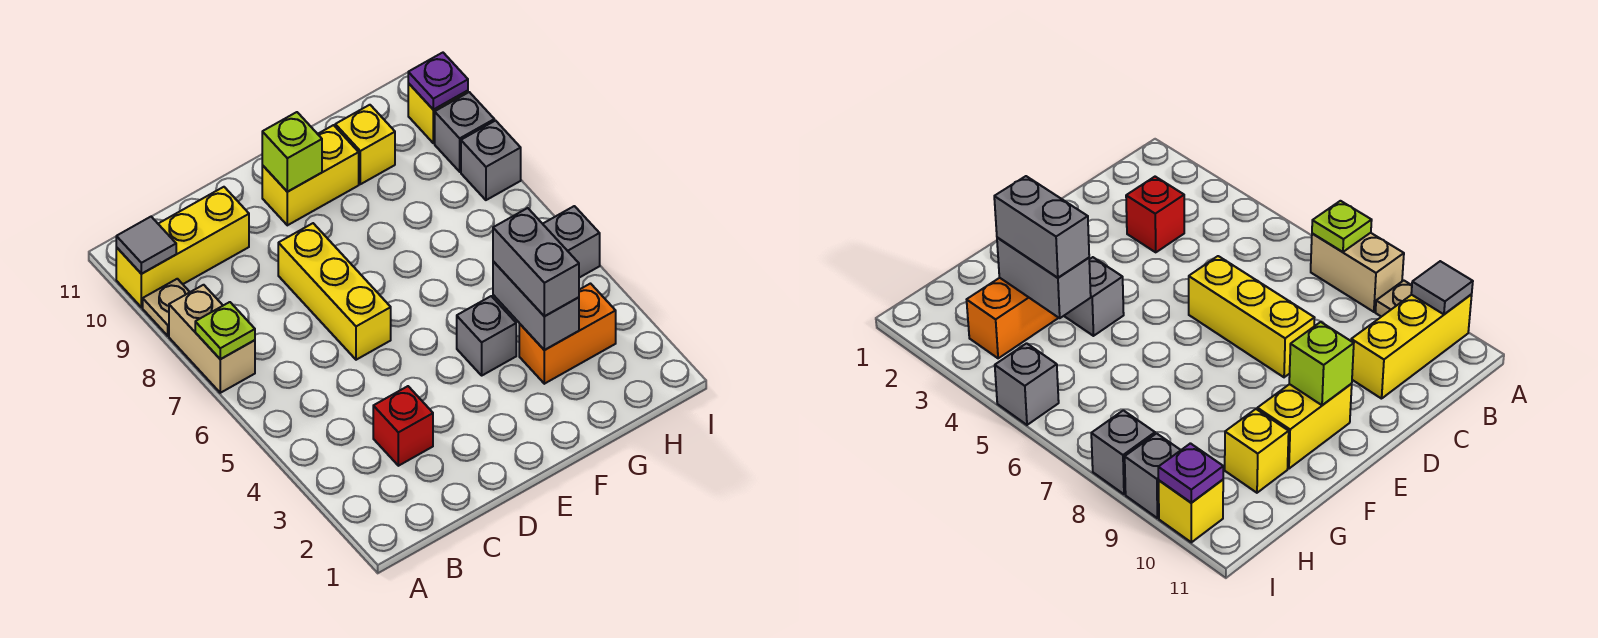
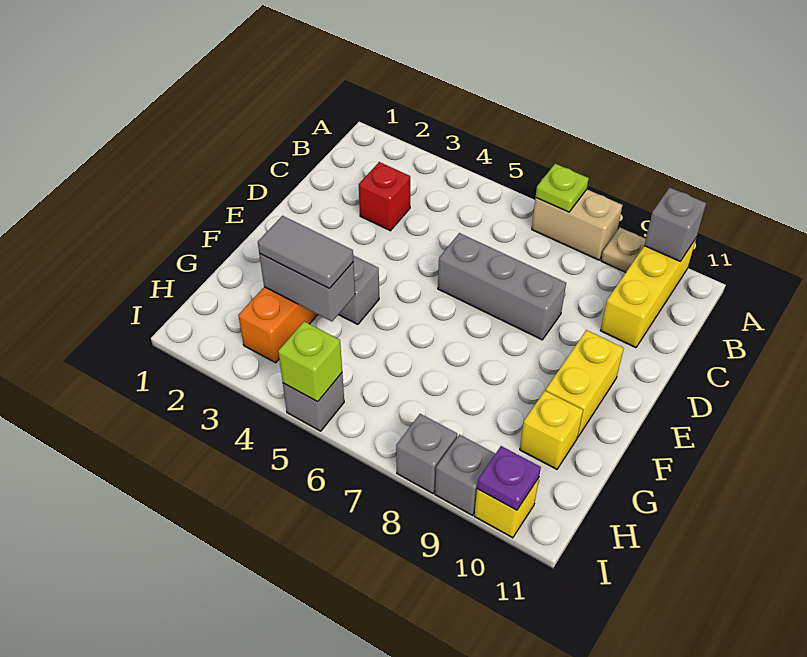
grey tile A10 level 2 -> grey brick A10 level 2
yellow brick D6:D8 level 1 -> grey brick D6:D8 level 1
lime brick E10 level 2 -> lime brick I5 level 2
grey brick G3:G4 level 3 -> grey tile G3:G4 level 3

